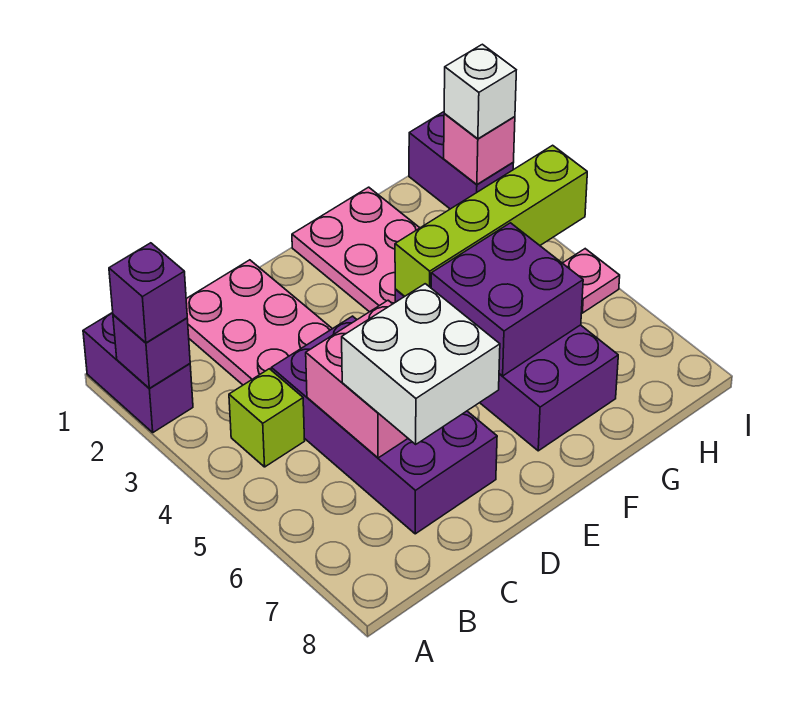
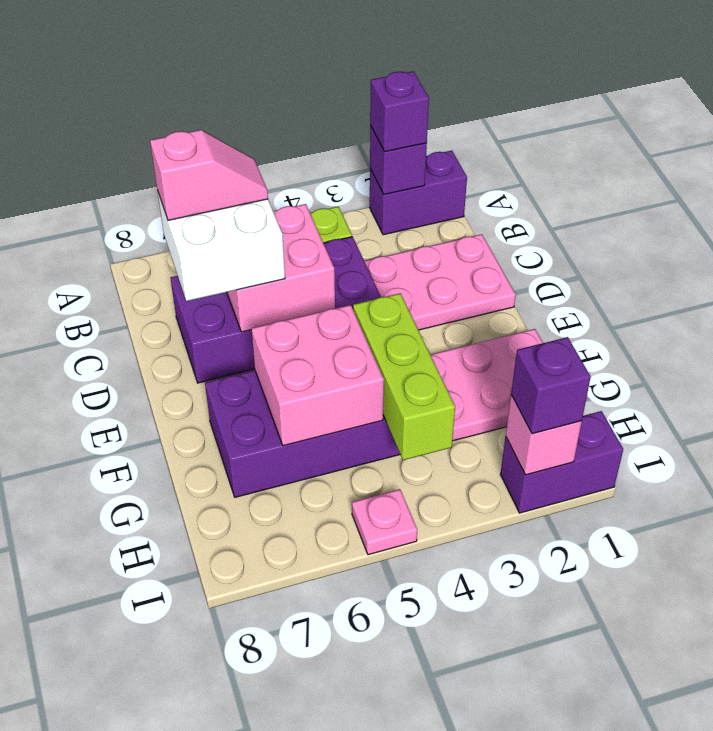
none -> pink slope C6:C7 level 4 top 7
lime brick F4:I4 level 2 -> lime brick F4:H4 level 2
purple brick F5:G6 level 2 -> pink brick F5:G6 level 2
white brick I2 level 3 -> purple brick I2 level 3

